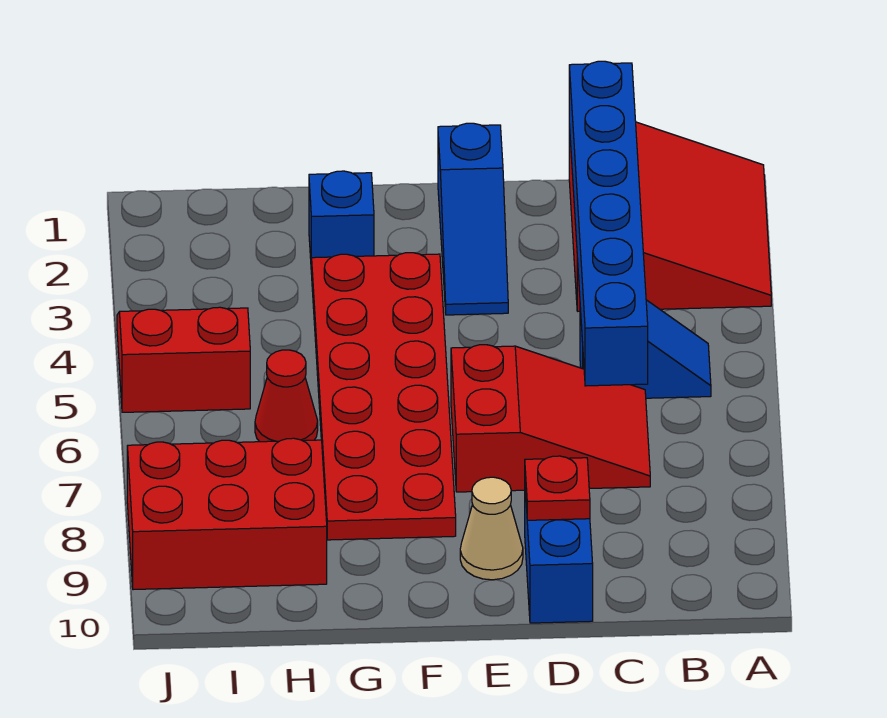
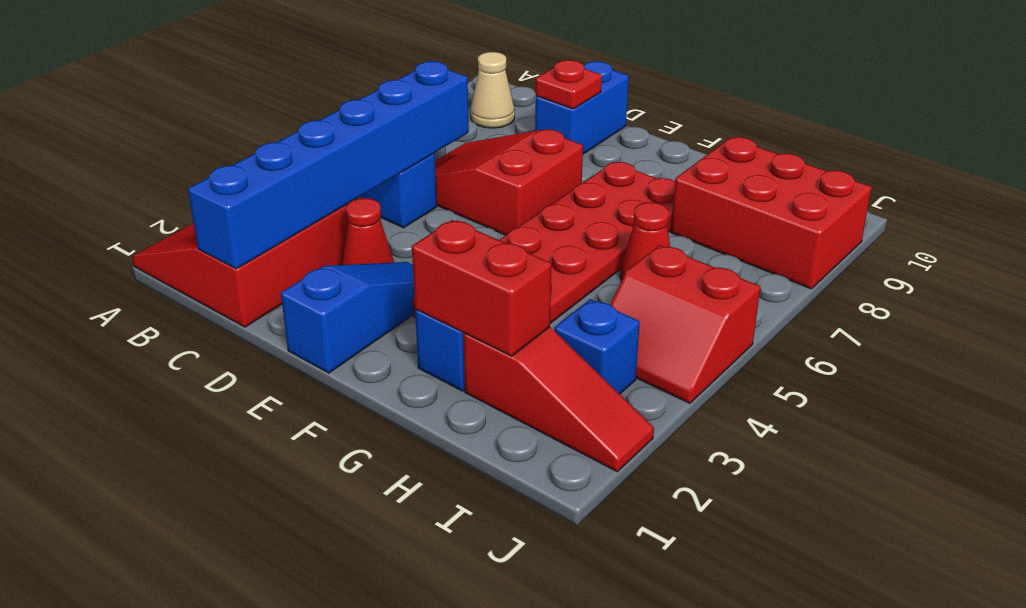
none -> red cone D3 level 1
tan cone E9 level 1 -> tan cone B9 level 1
none -> red brick G2:H2 level 2
none -> red slope H2:J2 level 1 top H
none -> blue brick I3 level 1

